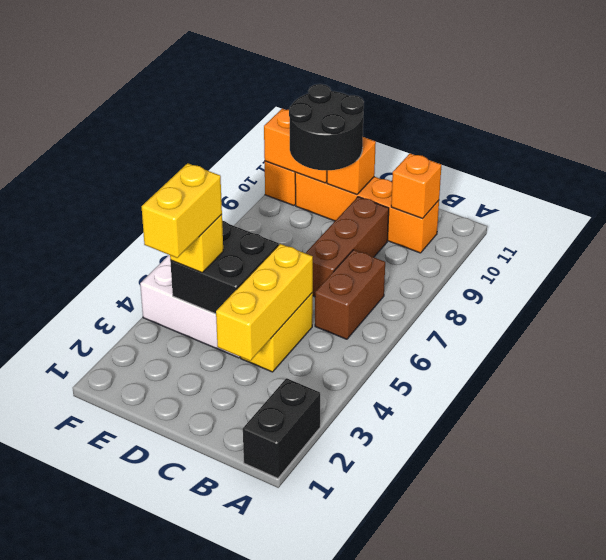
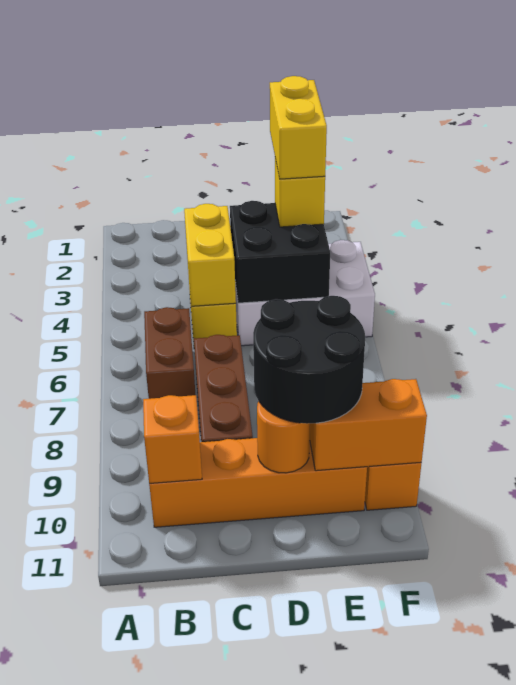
black brick A1:A2 level 1 -> none
yellow brick C3:C5 level 2 -> yellow brick C4:C5 level 2
orange brick D10 level 2 -> orange round brick D10 level 2

